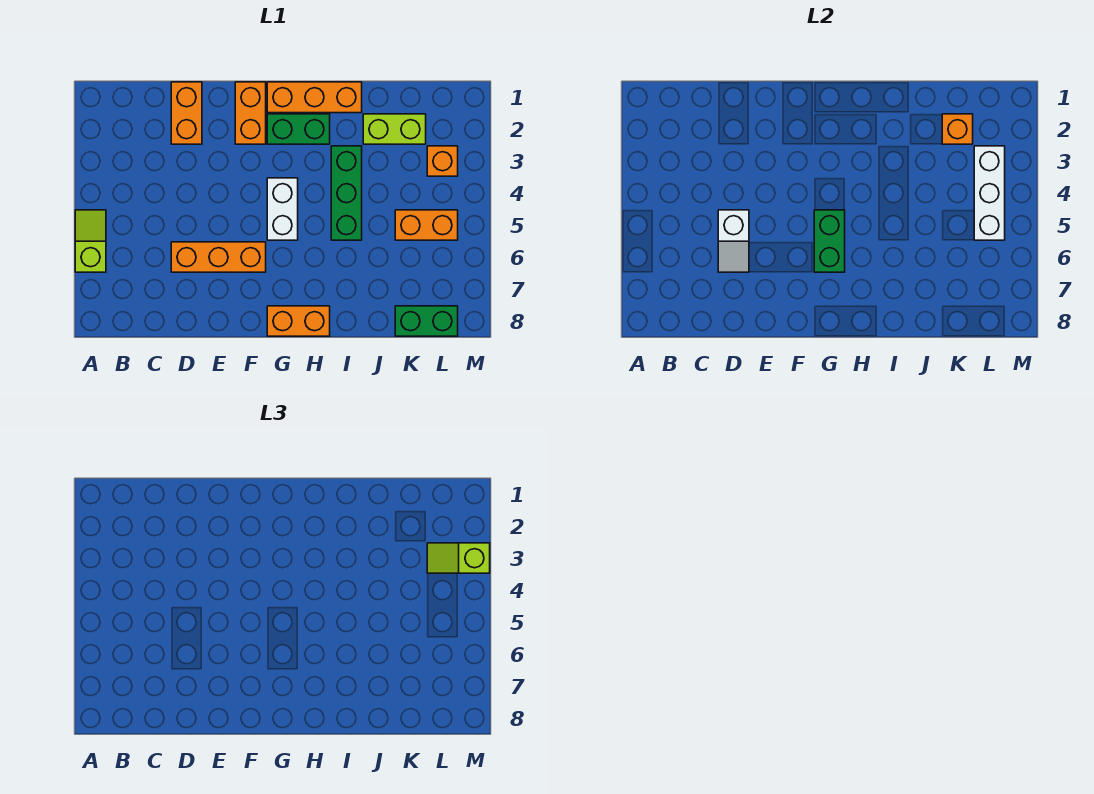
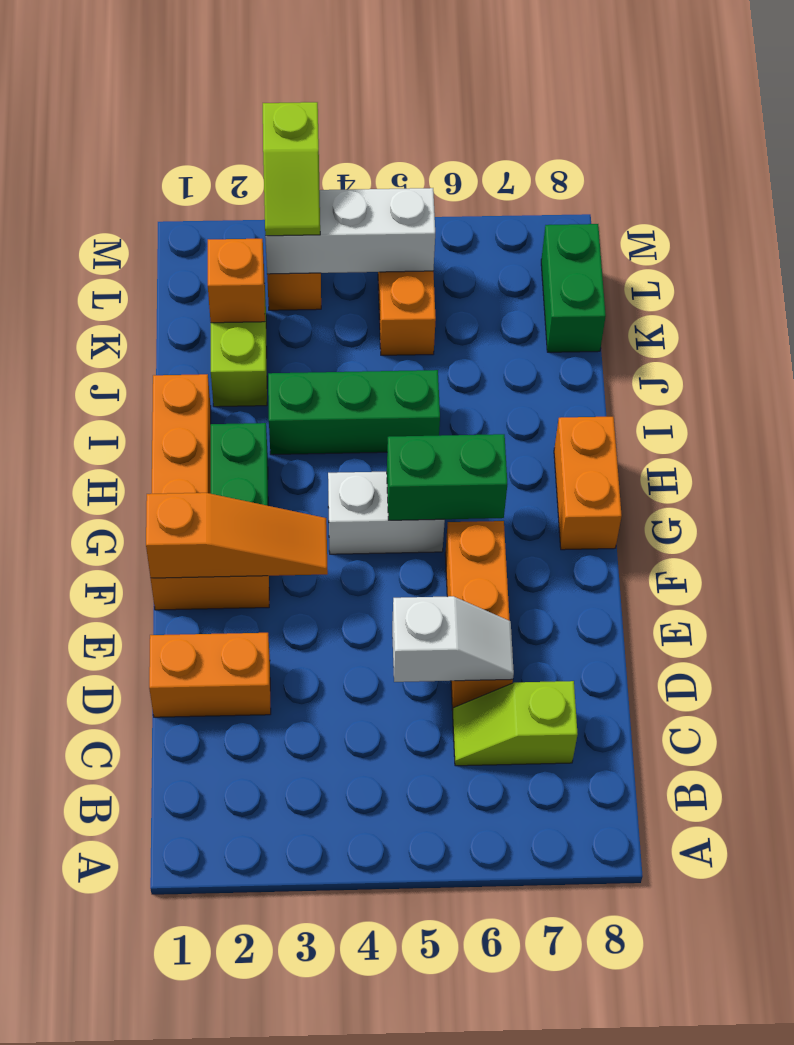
lime slope A5:A6 level 1 top 6 -> lime slope C6:C7 level 1 top 7
none -> orange slope F1:F3 level 2 top 1

